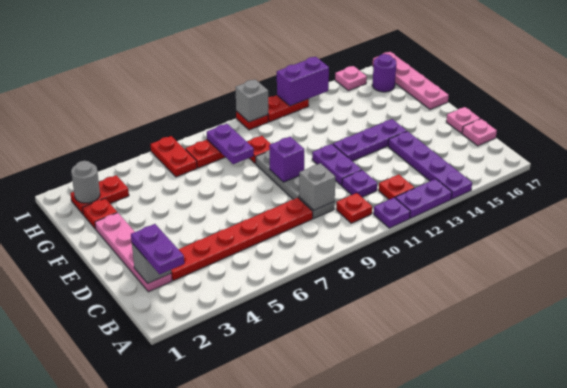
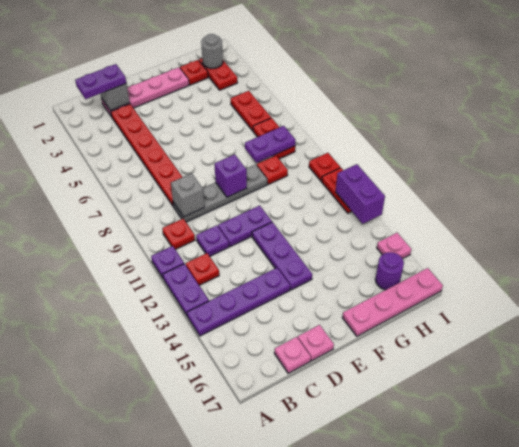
red plate H6:I6 level 1 -> red plate H5:H6 level 1
grey brick I10 level 2 -> none

